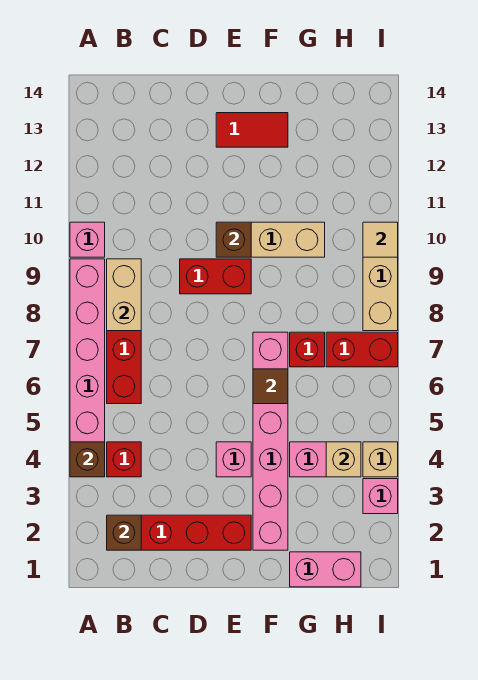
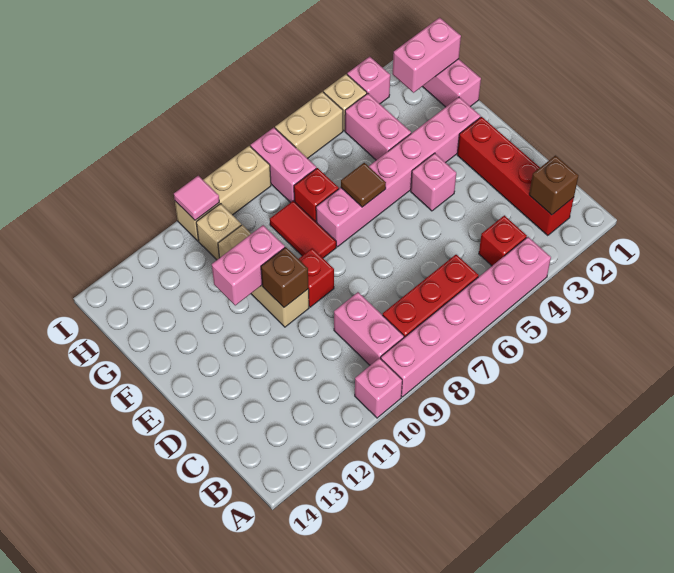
brown brick A4 level 2 -> none
tan brick B8:B9 level 2 -> tan brick I5:I6 level 1
none -> pink brick B9:C9 level 1
red brick D9:E9 level 1 -> red brick E9 level 1
red tile E13:F13 level 1 -> red tile F8:G8 level 1
none -> pink brick F10:F11 level 2
none -> pink brick H1:H2 level 2
tan brick H4 level 2 -> tan brick H10 level 1
red brick H7:I7 level 1 -> pink brick H7:I7 level 1
tan tile I10 level 2 -> pink tile I10 level 2

